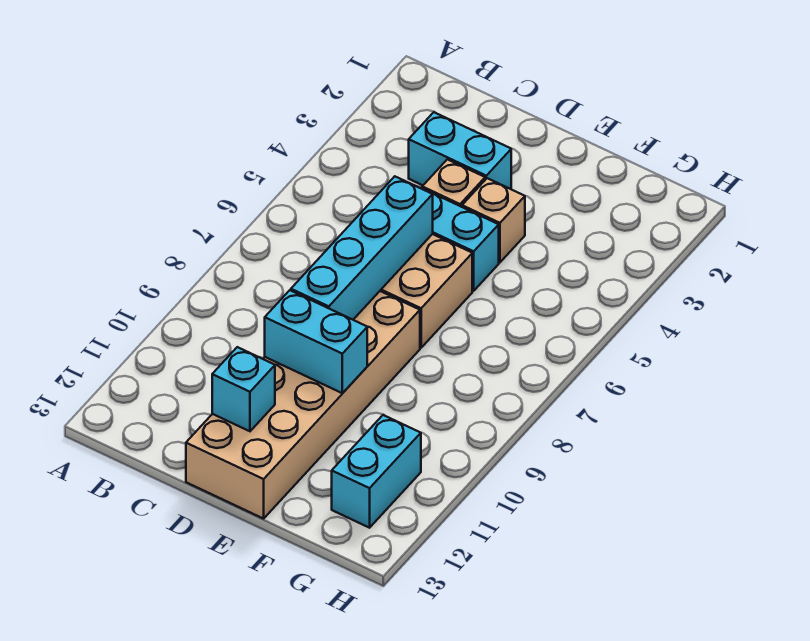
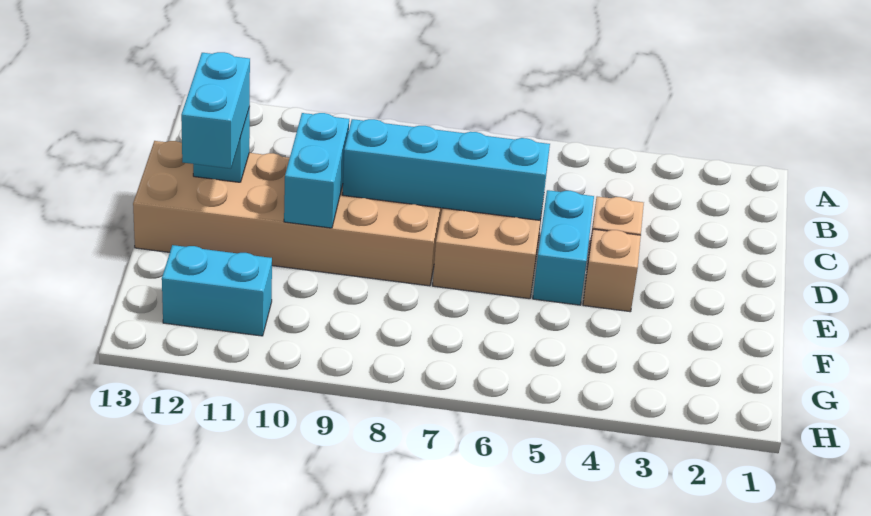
cyan brick C3:D3 level 1 -> cyan brick D12:E12 level 3

